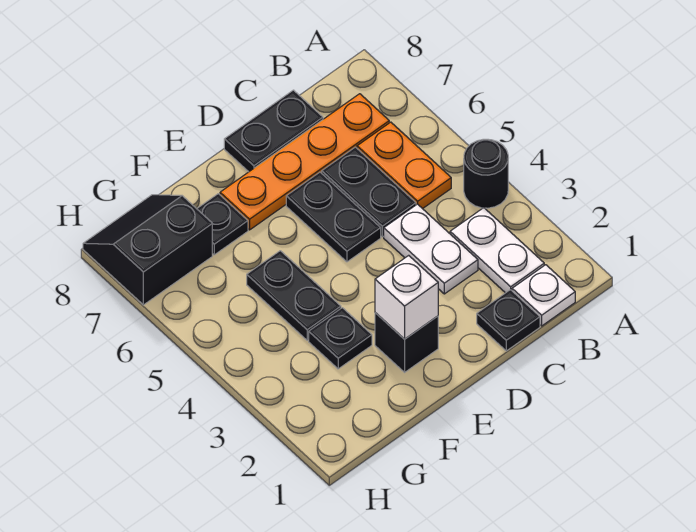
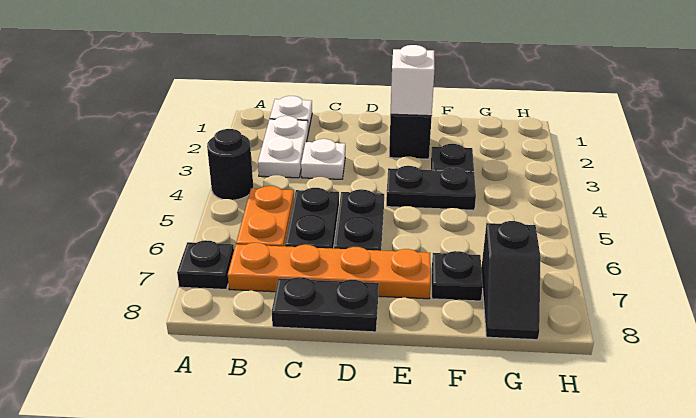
black plate C1 level 1 -> black plate A7 level 1
white plate C3:C4 level 1 -> white plate C3 level 1
black plate F4:F5 level 1 -> black plate E4:F4 level 1
black slope G7:H8 level 1 top 7 -> black slope G7:G8 level 1 top 7

